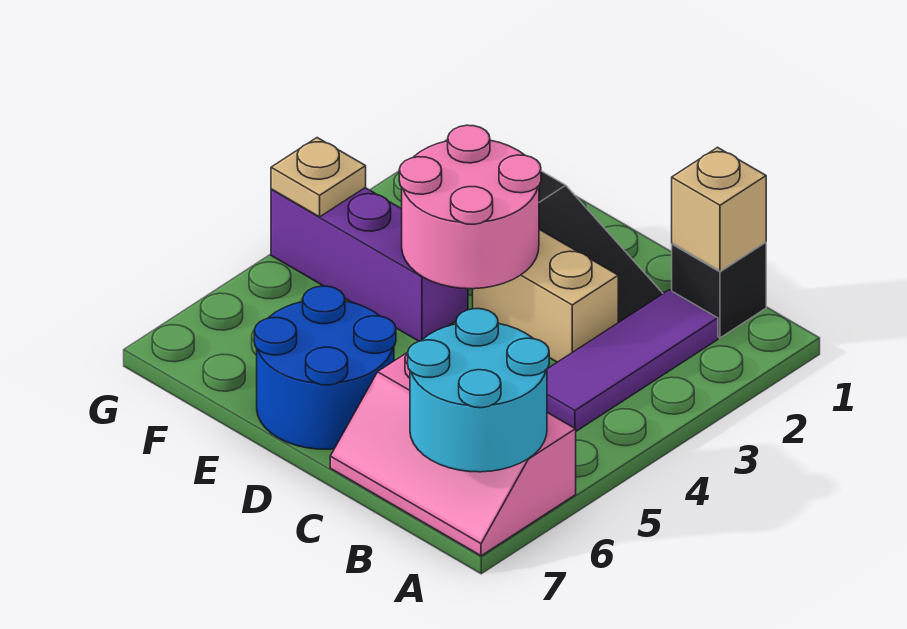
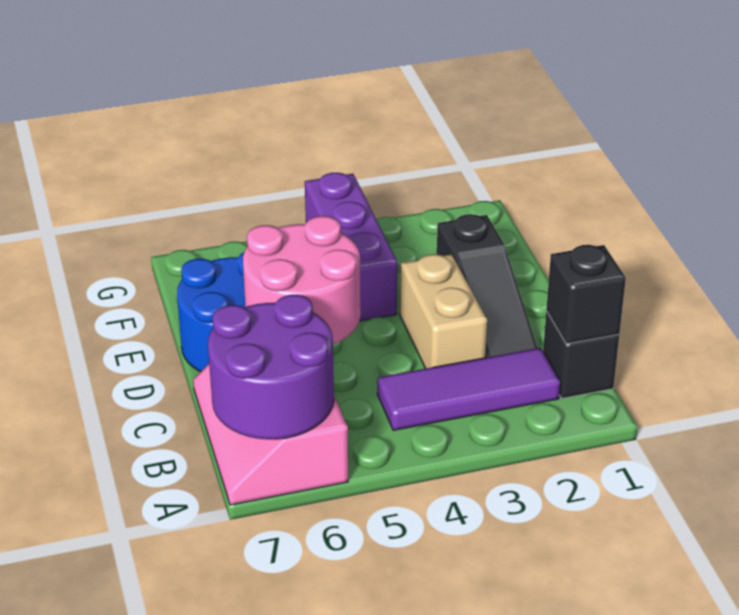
cyan round brick A6:B7 level 2 -> purple round brick A6:B7 level 2
tan brick B1 level 2 -> black brick B1 level 2
pink round brick D3:E4 level 2 -> pink round brick C5:D6 level 2
tan plate G4 level 2 -> none

